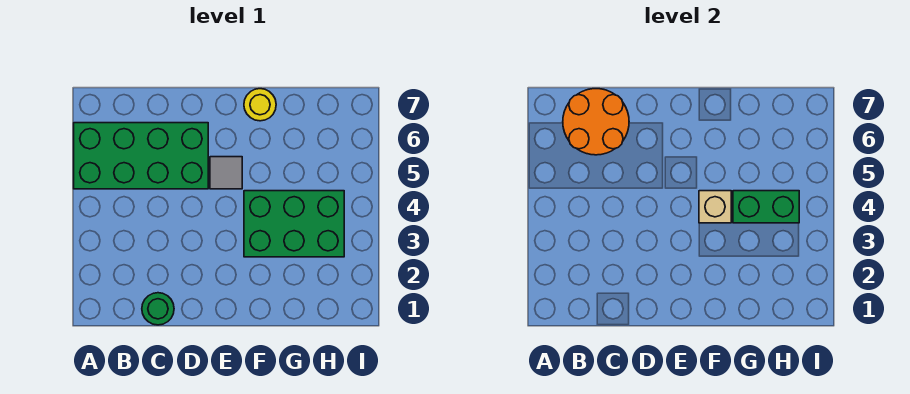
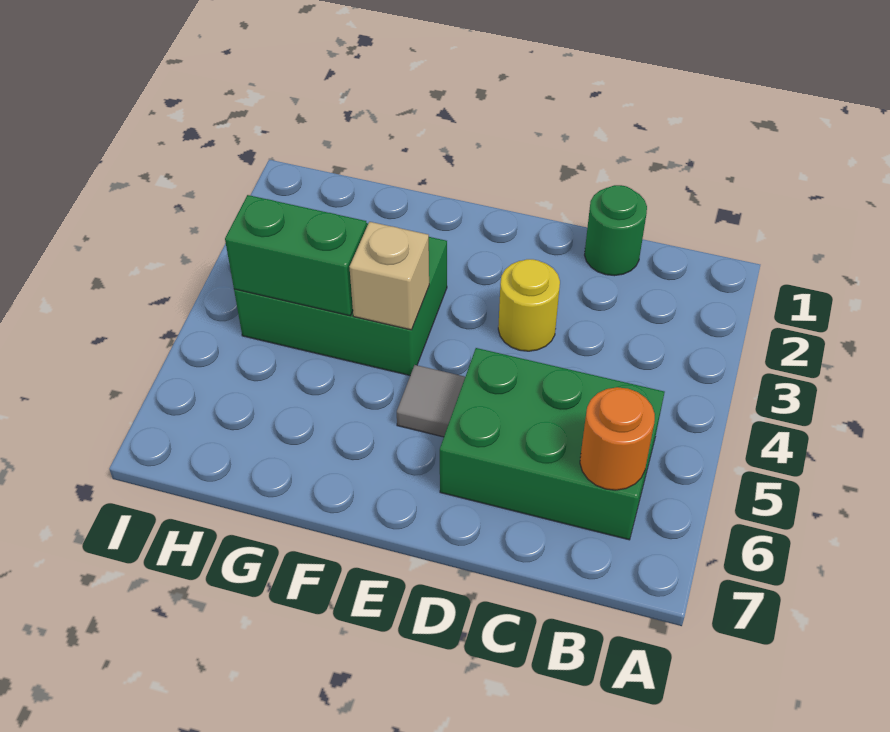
green brick A5:D6 level 1 -> green brick B5:D6 level 1
orange round brick B6:C7 level 2 -> orange round brick B6 level 2
yellow round brick F7 level 1 -> yellow round brick D3 level 1

